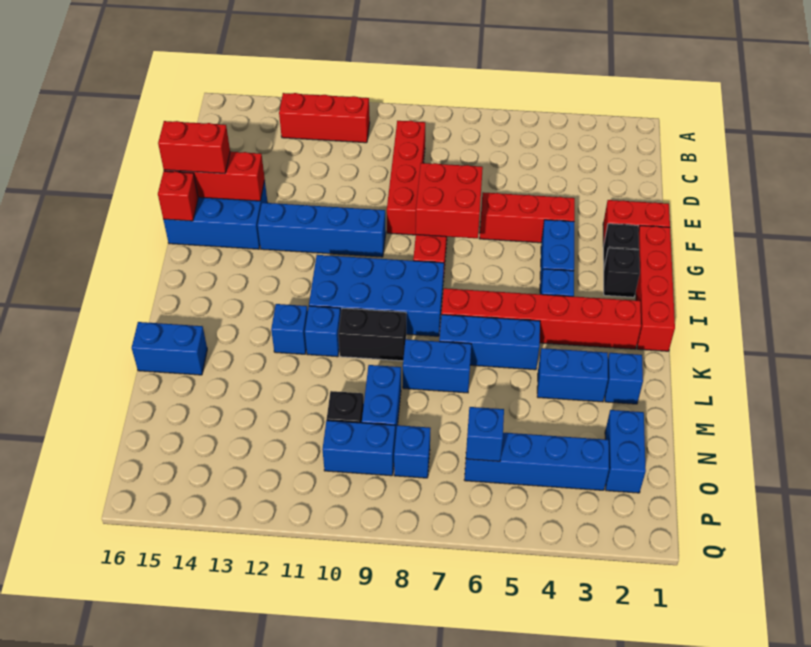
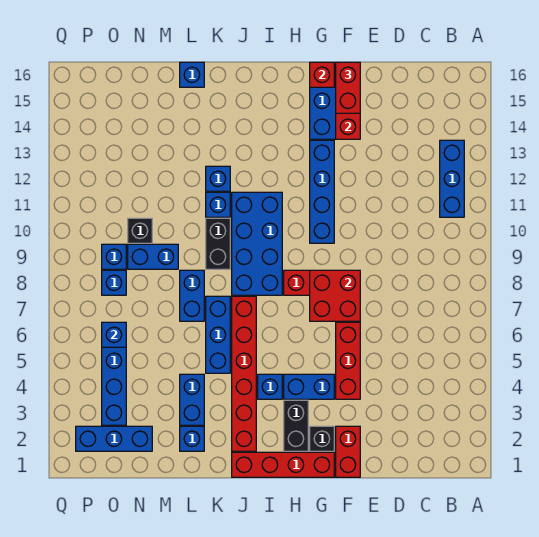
red brick B11:B13 level 1 -> blue brick B11:B13 level 1
red brick C9:F9 level 1 -> none
black brick H2 level 1 -> black brick H2:H3 level 1
blue brick L15:L16 level 1 -> blue brick L16 level 1
blue brick N2:O2 level 1 -> blue brick N2:P2 level 1
blue brick O9:O10 level 1 -> blue brick O9 level 1

